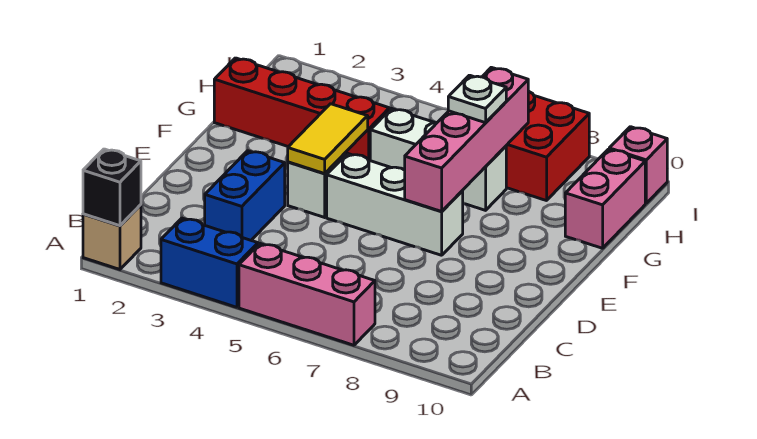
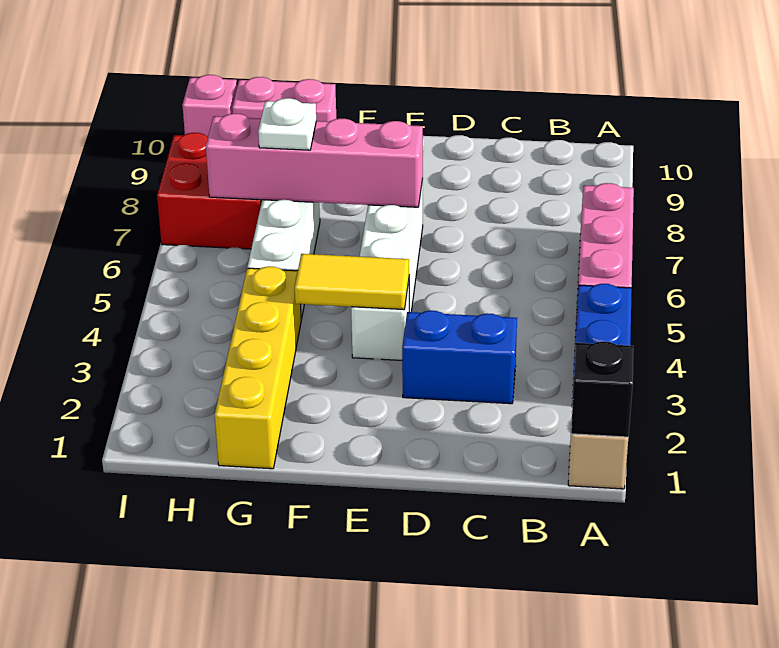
red brick G1:G4 level 1 -> yellow brick G1:G4 level 1

